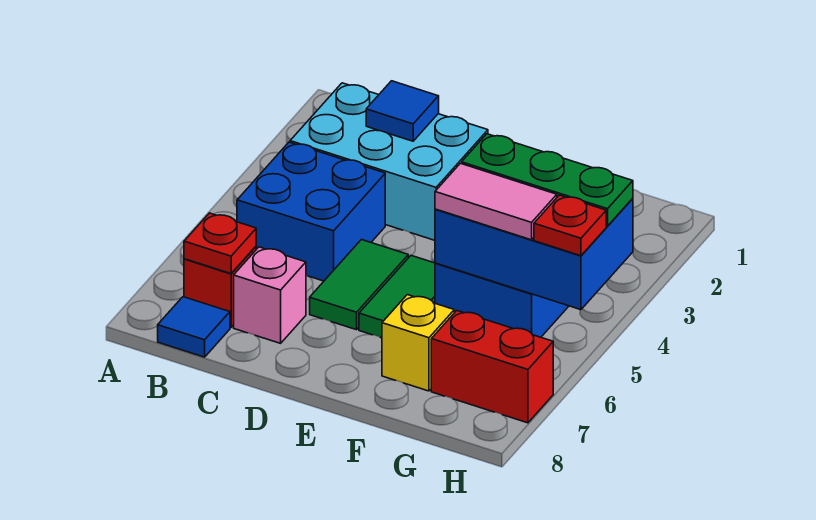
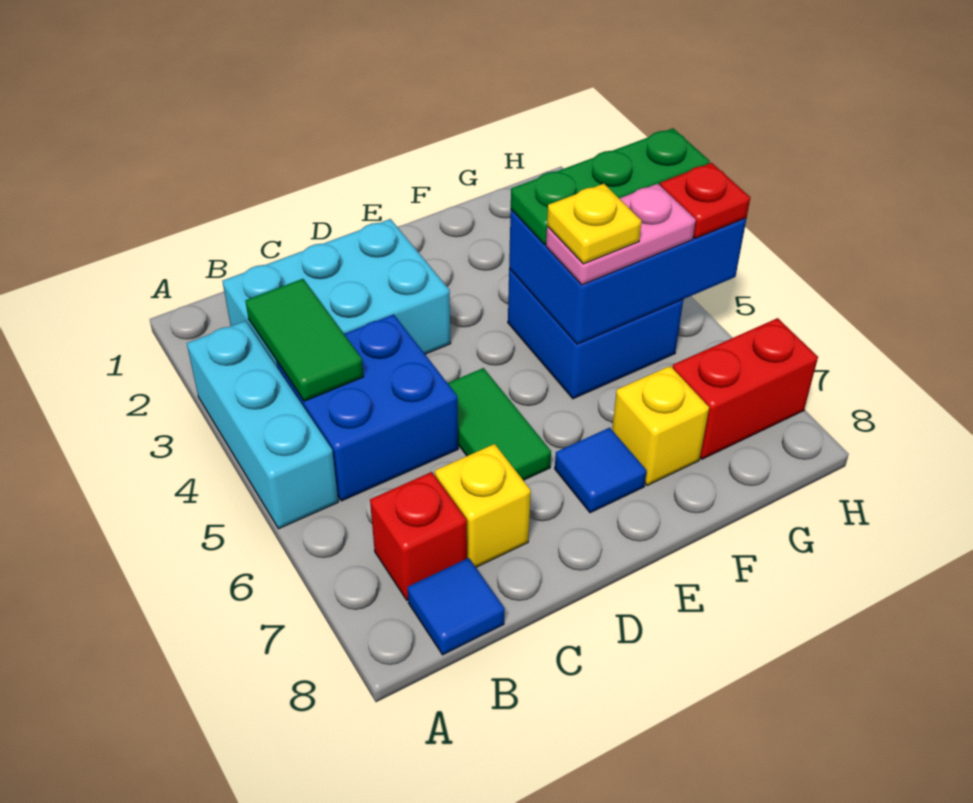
none -> cyan brick A3:A5 level 1
red plate B7 level 2 -> none
blue tile C2 level 2 -> blue tile E7 level 1
pink brick C7 level 1 -> yellow brick C7 level 1
green tile E5:E6 level 1 -> green tile B3:B4 level 2
pink tile F5:G5 level 3 -> pink plate F5:G5 level 3
none -> yellow plate F5 level 4

